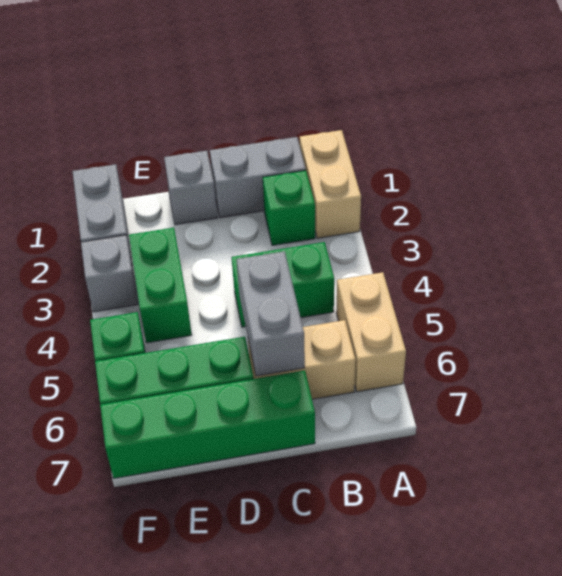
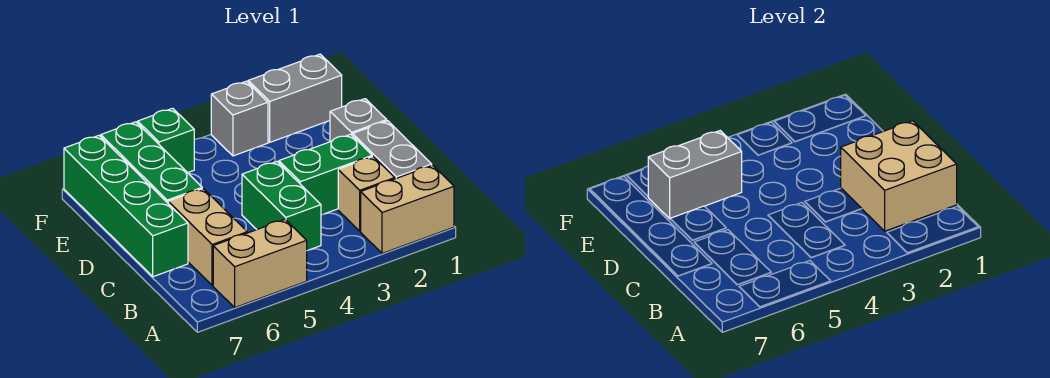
none -> tan brick B1:C2 level 2
green brick B2 level 1 -> tan brick B2 level 1
grey brick C5:C6 level 2 -> grey brick E5:E6 level 2
green brick E3:E4 level 1 -> green brick C2:C3 level 1

